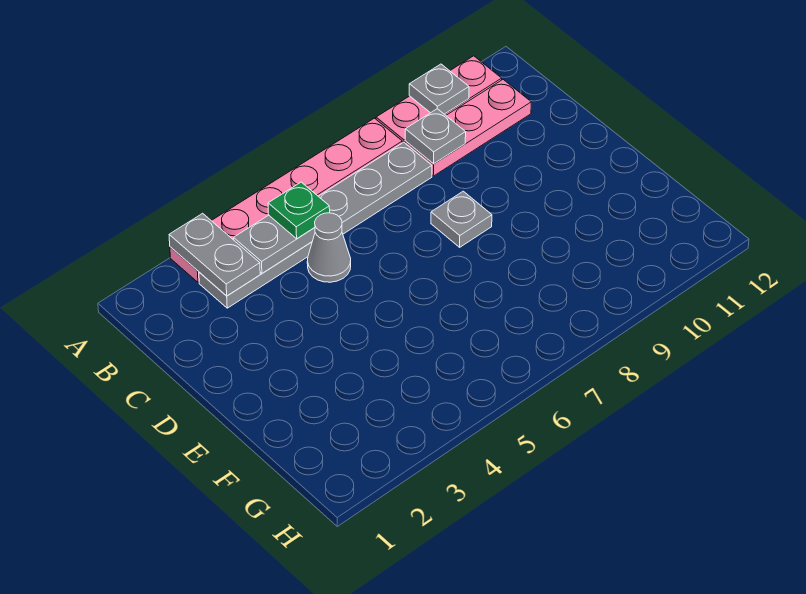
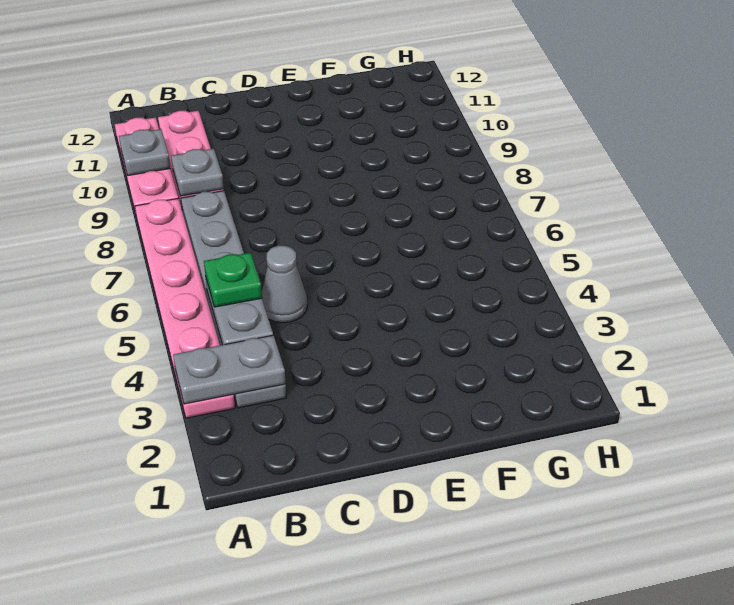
grey plate D8 level 1 -> none

